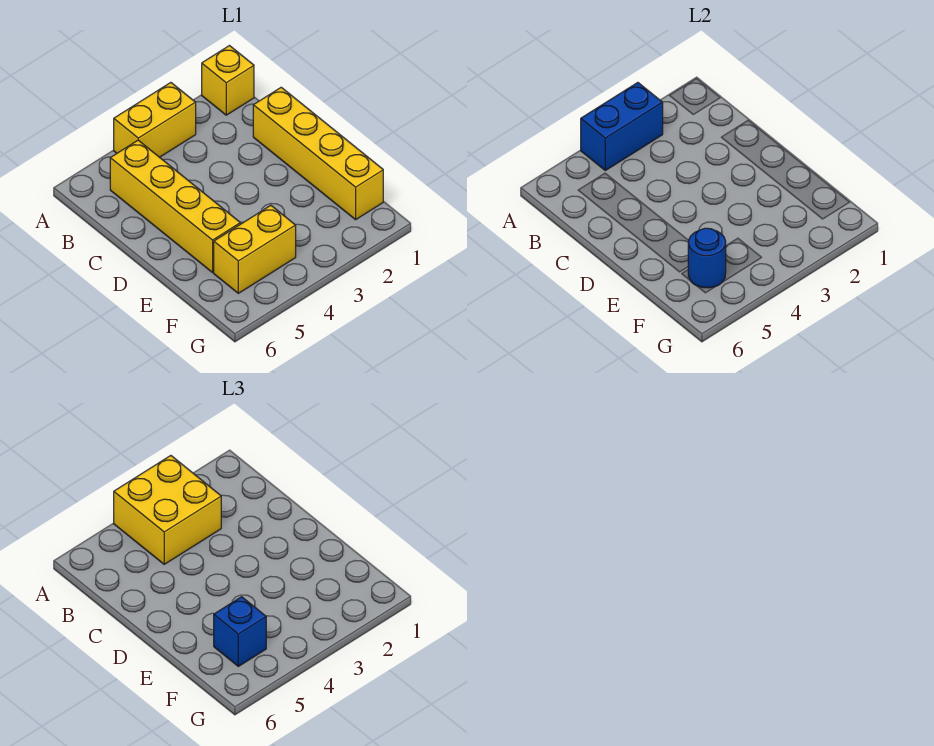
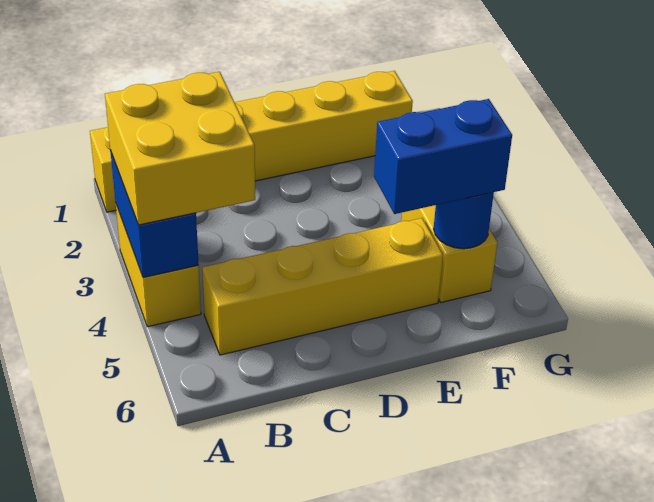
blue brick F5 level 3 -> blue brick E5:F5 level 3

